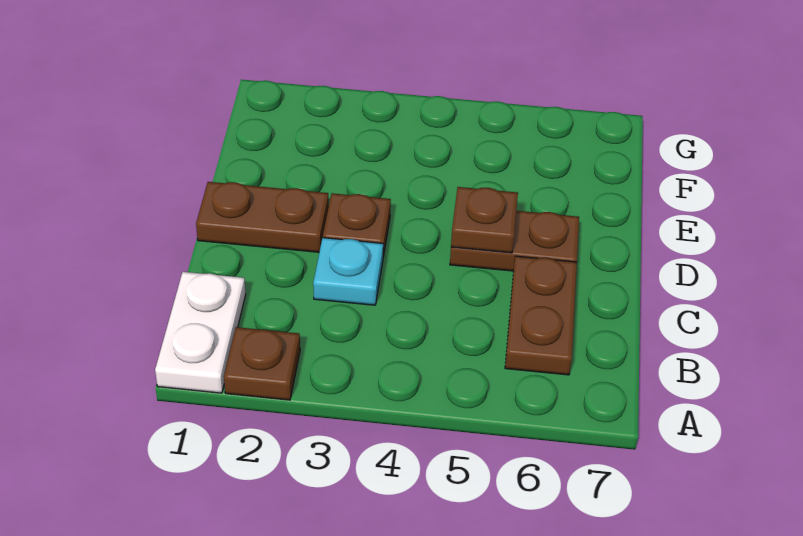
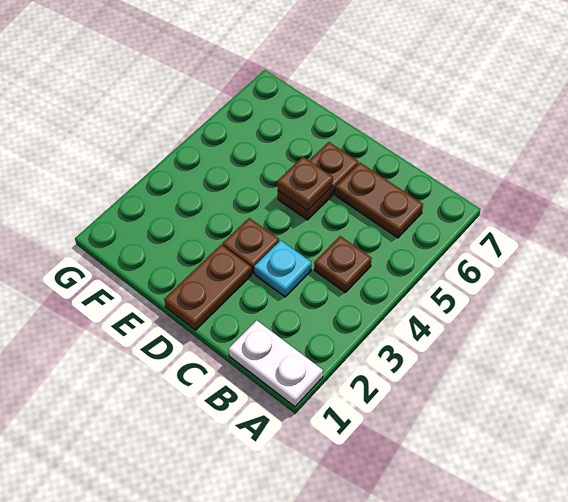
brown plate A2 level 1 -> brown plate B4 level 1

